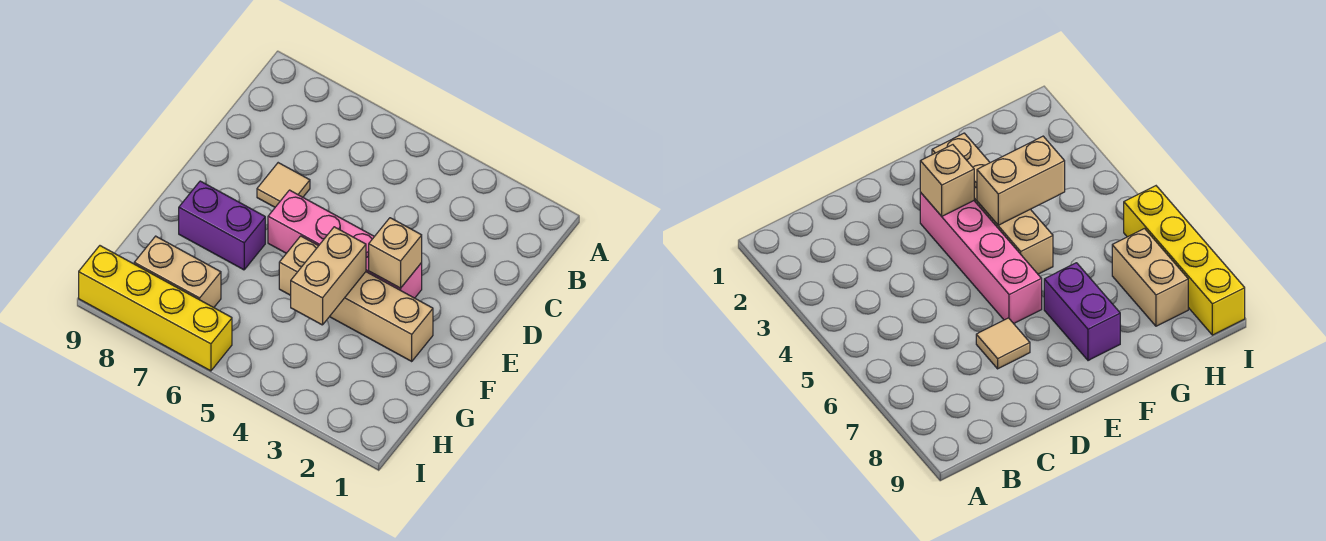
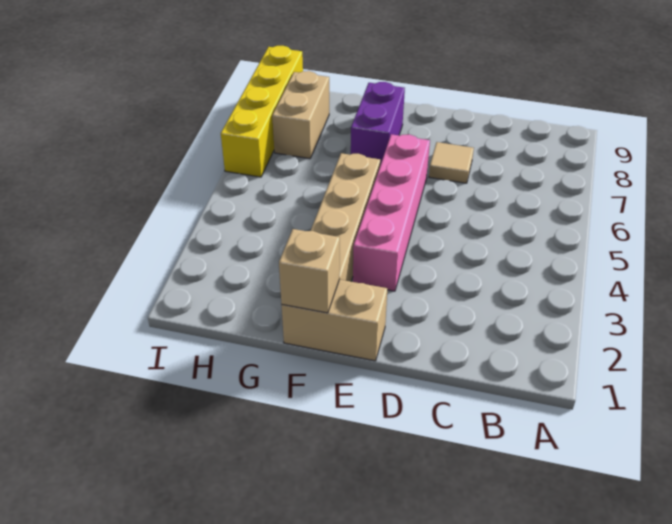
tan brick E3 level 2 -> tan brick F1 level 2
tan brick F4:G4 level 2 -> tan brick E1:F1 level 1

